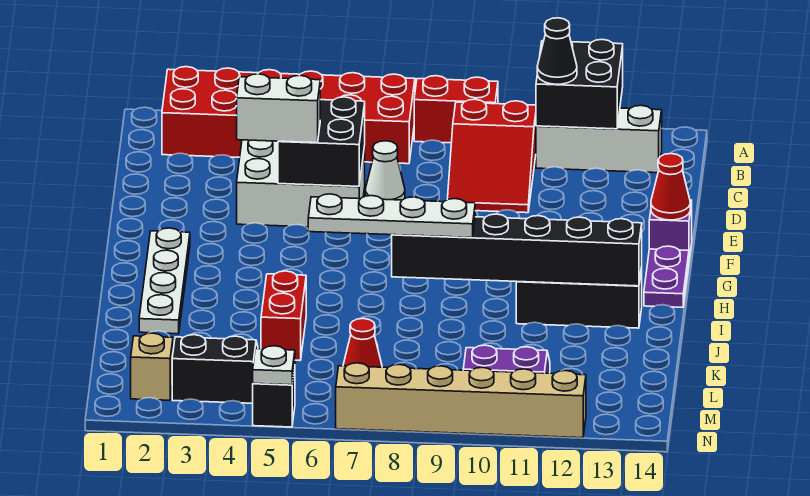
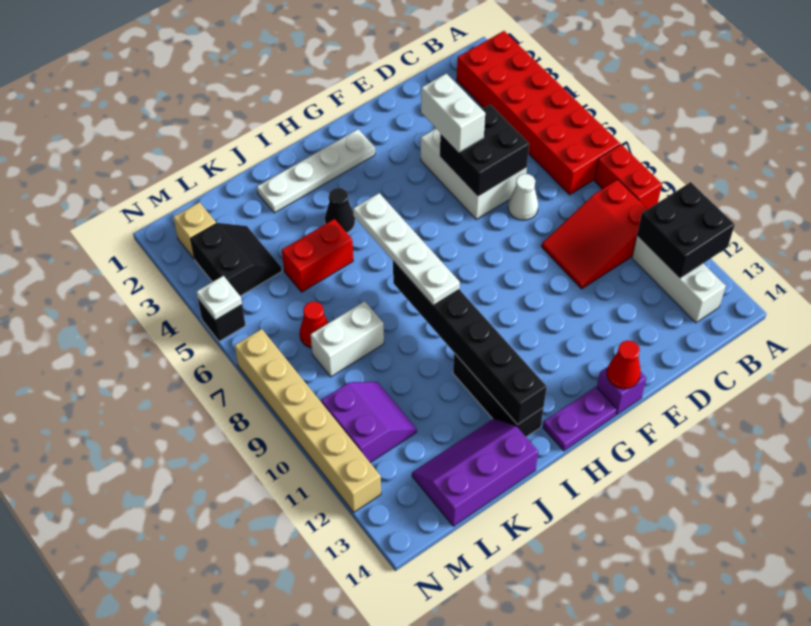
black cone B11 level 3 -> black cone I4 level 1
none -> purple slope J13:L14 level 1 top 14
none -> white brick K8:L8 level 1

